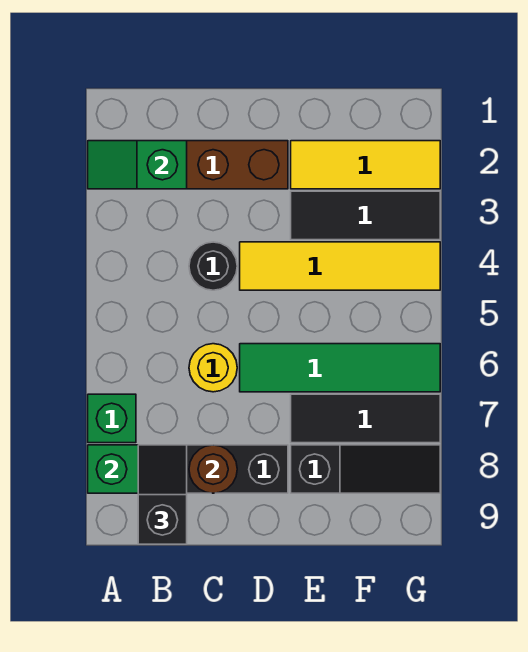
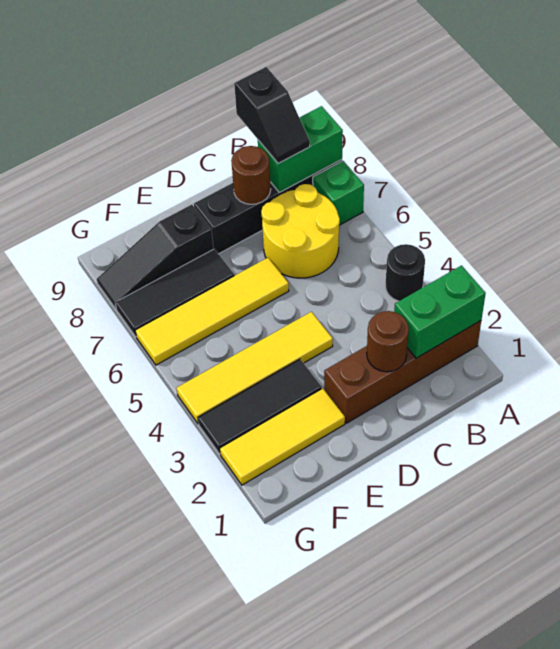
green slope A2:B2 level 2 top B -> green brick A2:B2 level 2
none -> brown round brick C2 level 2
black round brick C4 level 1 -> black round brick A4 level 1
yellow round brick C6 level 1 -> yellow round brick B6:C7 level 1
green tile D6:G6 level 1 -> yellow tile D6:G6 level 1

